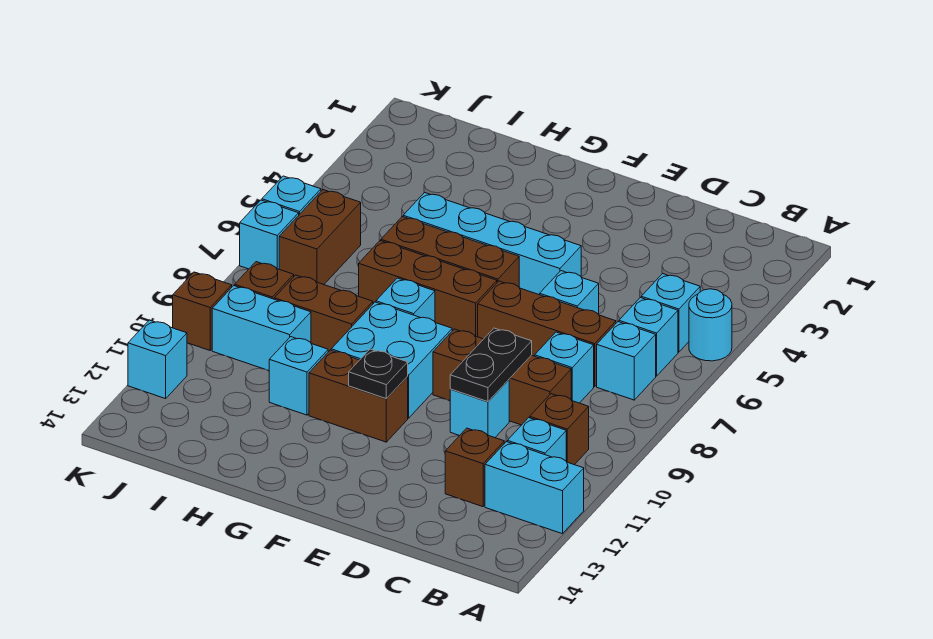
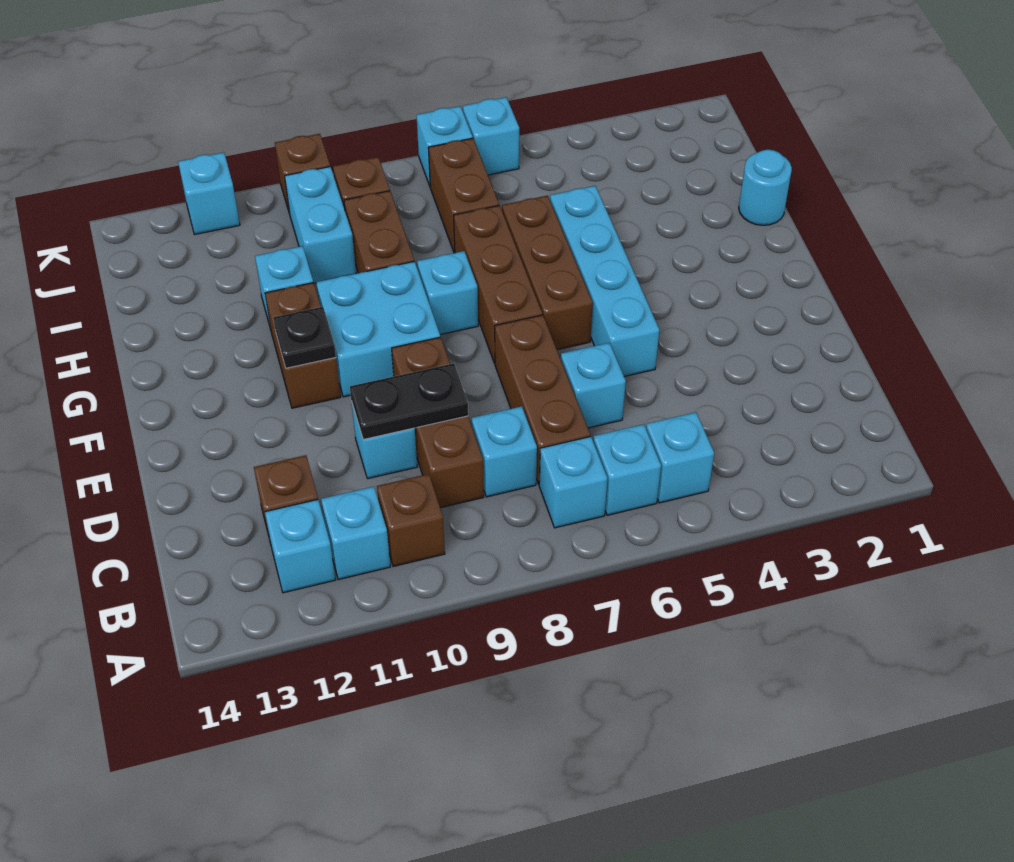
cyan round brick A5 level 1 -> cyan round brick H1 level 1
cyan brick A12:B12 level 1 -> cyan brick B12 level 1
brown brick J6:J7 level 1 -> brown brick I7:J7 level 1

